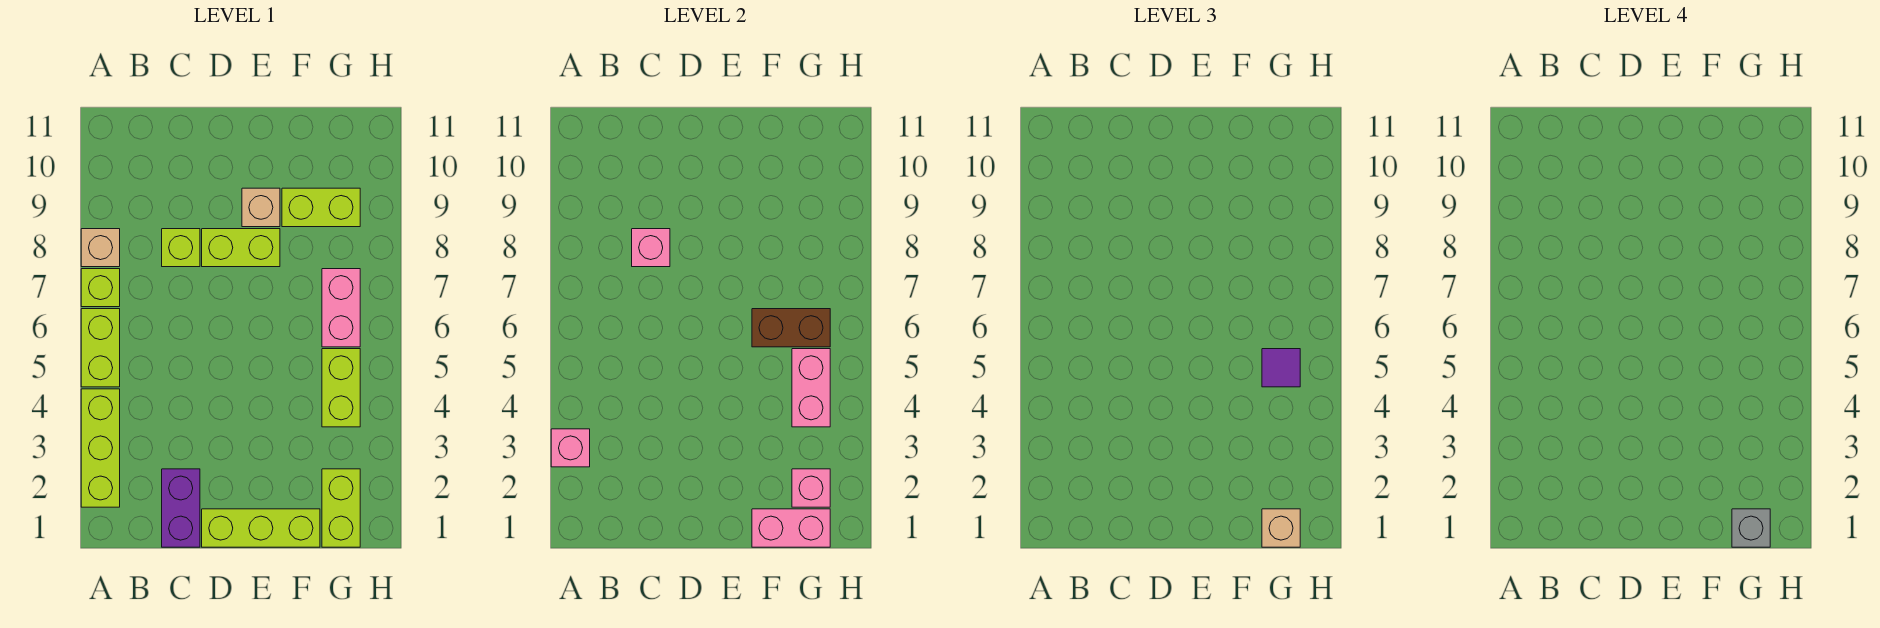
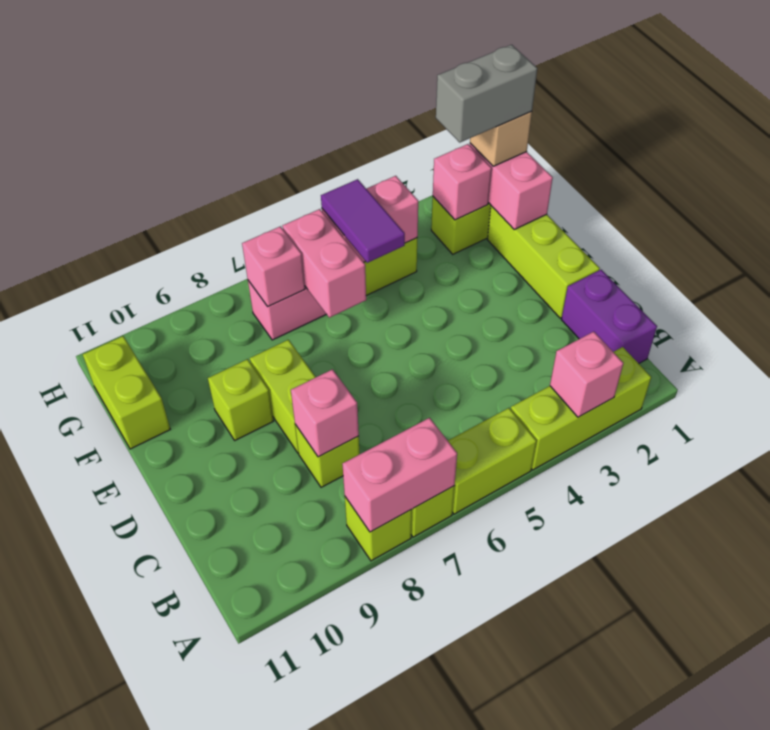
none -> pink brick A7:A8 level 2
tan brick A8 level 1 -> lime brick A8 level 1
purple brick C1:C2 level 1 -> purple brick B1:C1 level 1
tan brick E9 level 1 -> lime brick E9 level 1
brown brick F6:G6 level 2 -> pink brick F6:G6 level 2
lime brick F9:G9 level 1 -> lime brick F11:G11 level 1
grey brick G1 level 4 -> grey brick G1:G2 level 4
purple tile G5 level 3 -> purple tile F5:G5 level 3
none -> pink brick G7 level 2

